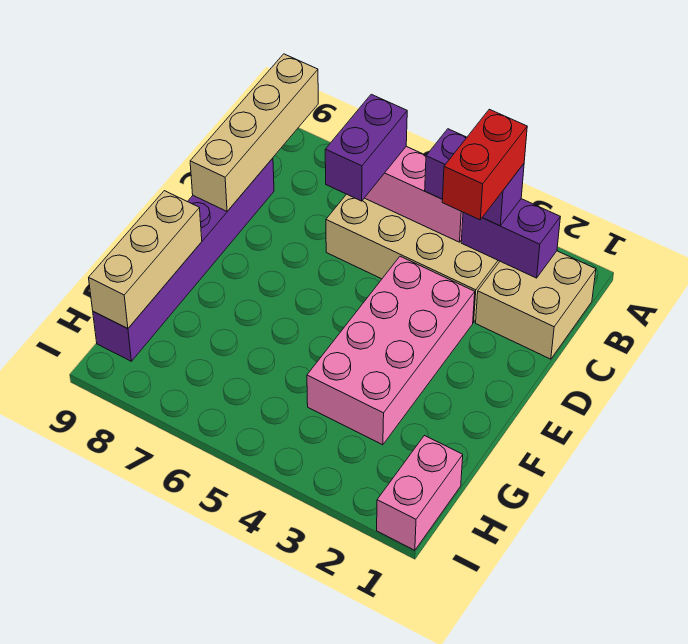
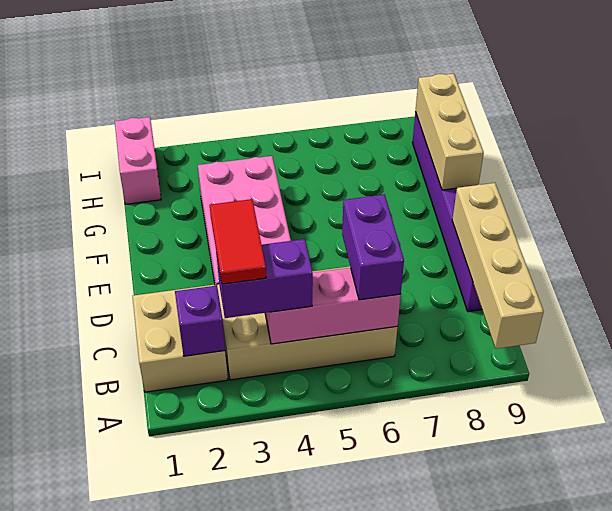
purple brick B2:B3 level 2 -> purple brick B2 level 2
red brick B3:C3 level 4 -> red tile B3:C3 level 4

